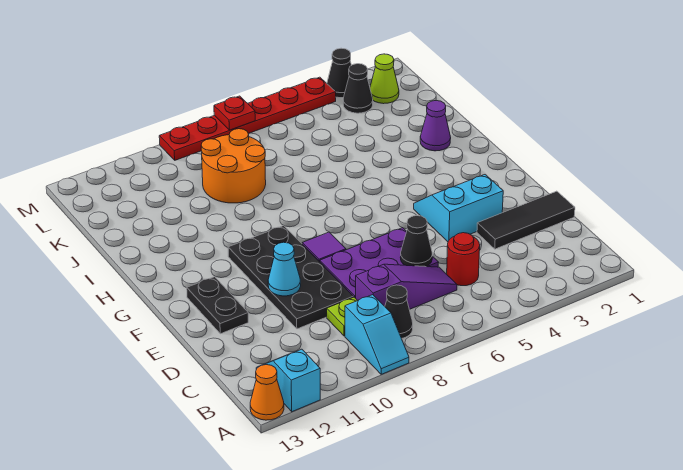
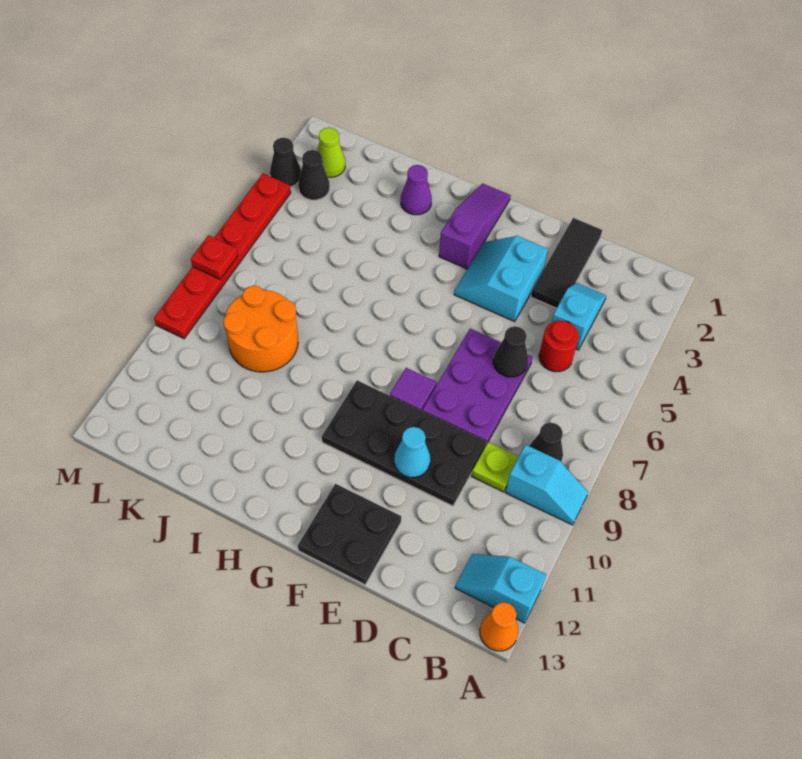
none -> cyan slope C3:C4 level 1 top 4
purple slope C6:C8 level 1 top 8 -> purple slope G1:G3 level 1 top 3
black plate E12:F12 level 1 -> black plate E12:F13 level 1

